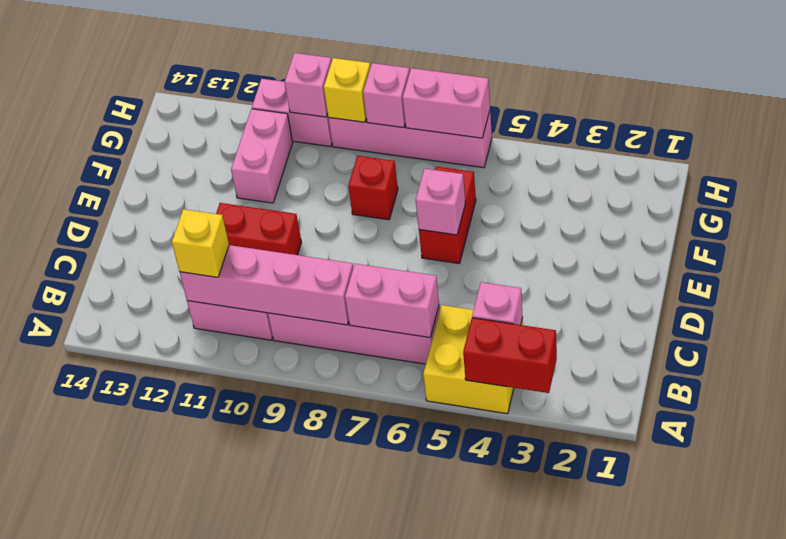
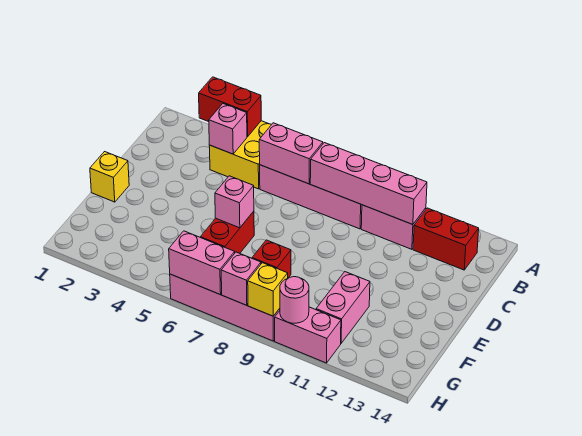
yellow brick B11 level 3 -> yellow brick E1 level 1
red brick D10:D11 level 1 -> red brick B12:B13 level 1
pink brick H10 level 2 -> pink round brick H10 level 2

